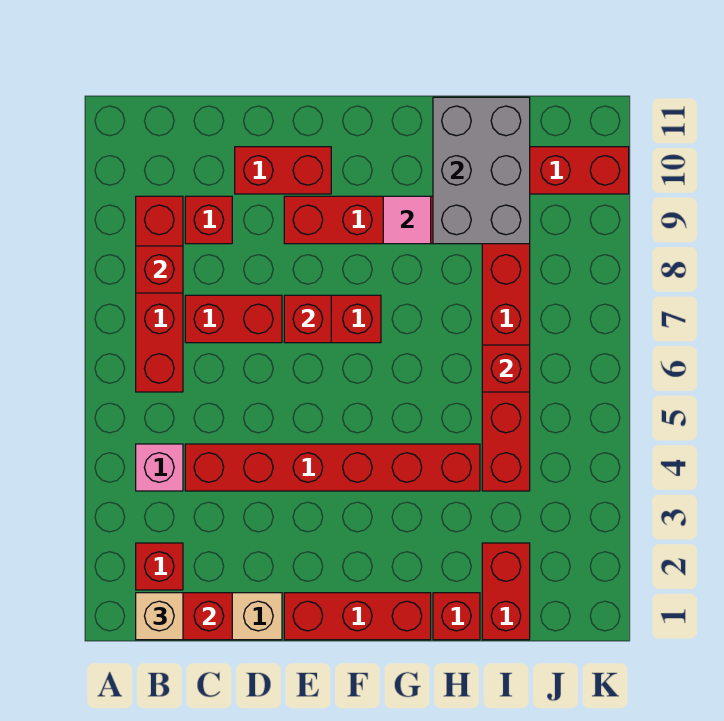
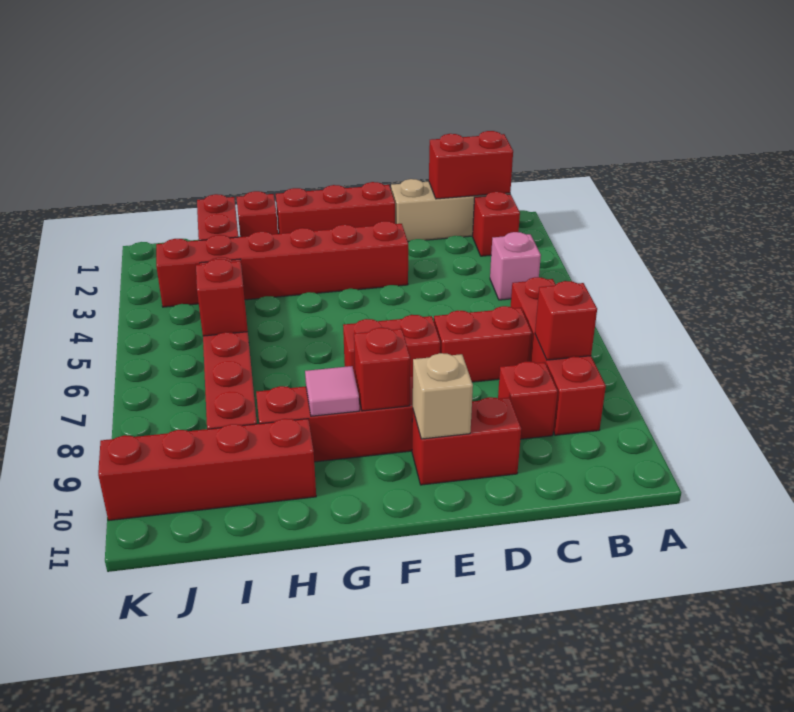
tan brick B1 level 3 -> tan brick E10 level 2
red brick C4:H4 level 1 -> red brick E3:J3 level 1
red brick E7 level 2 -> red brick F9 level 2
grey brick H9:I11 level 2 -> none

